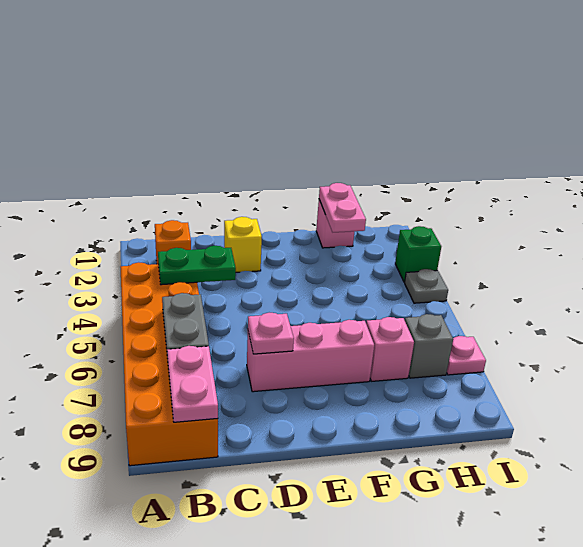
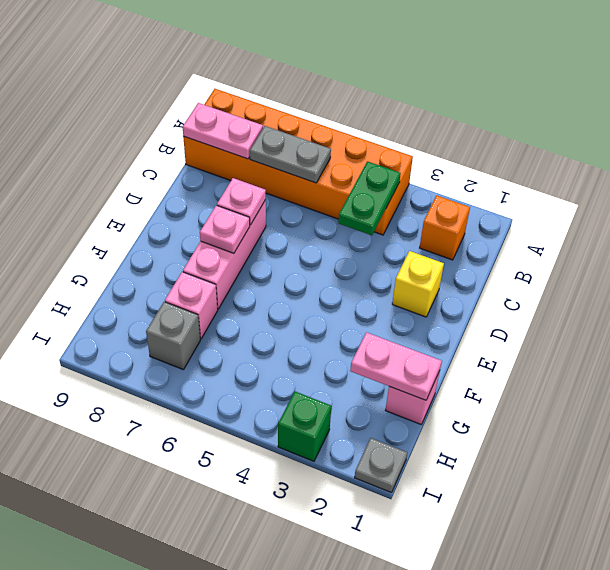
grey plate I4 level 1 -> grey plate I1 level 1
pink plate I7 level 1 -> pink plate E7 level 2

